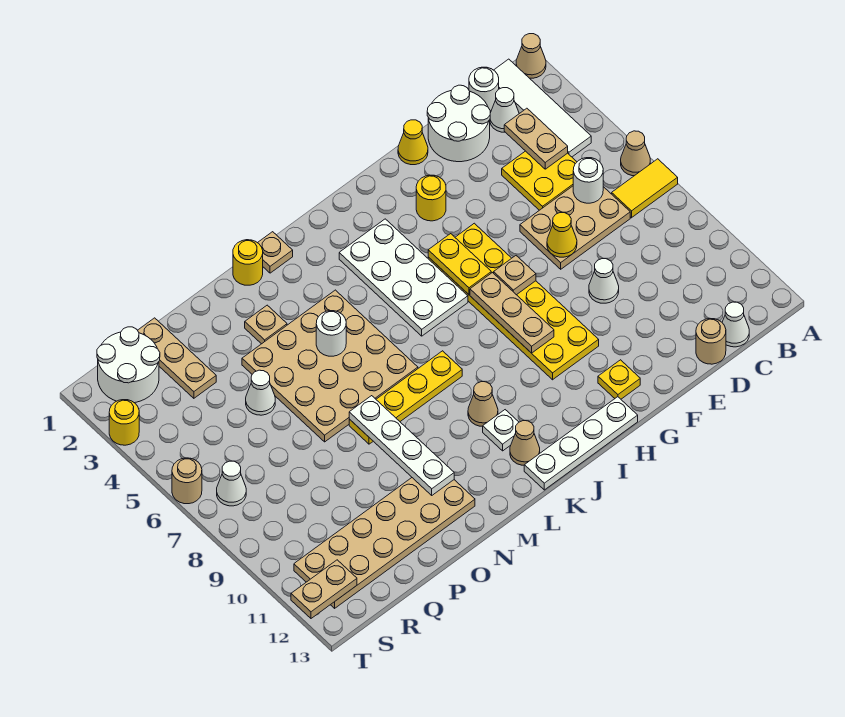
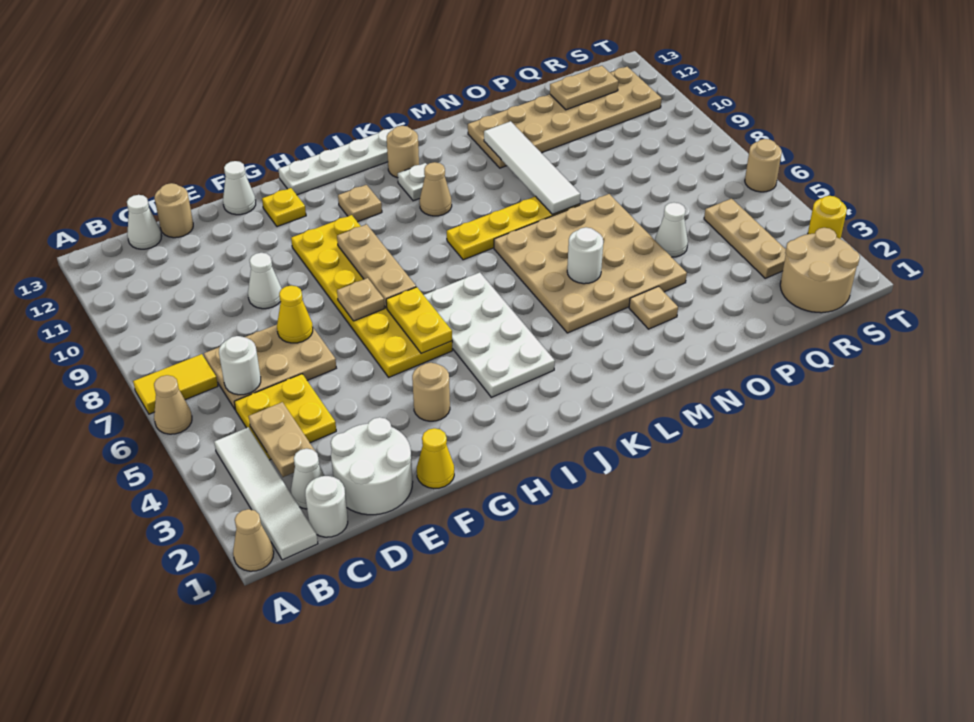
yellow round brick G3 level 1 -> tan round brick G3 level 1
tan cone K12 level 1 -> tan round brick K12 level 1
tan plate L1 level 1 -> tan plate I11 level 1
yellow round brick M1 level 1 -> none
white plate N8:N11 level 2 -> white tile N8:N11 level 2
tan plate Q1:Q3 level 1 -> tan plate R3:R5 level 1
white round brick R1:S2 level 1 -> tan round brick R1:S2 level 1
white cone S7 level 1 -> white cone F13 level 1
tan plate S12:T12 level 2 -> tan plate Q12:R12 level 2

